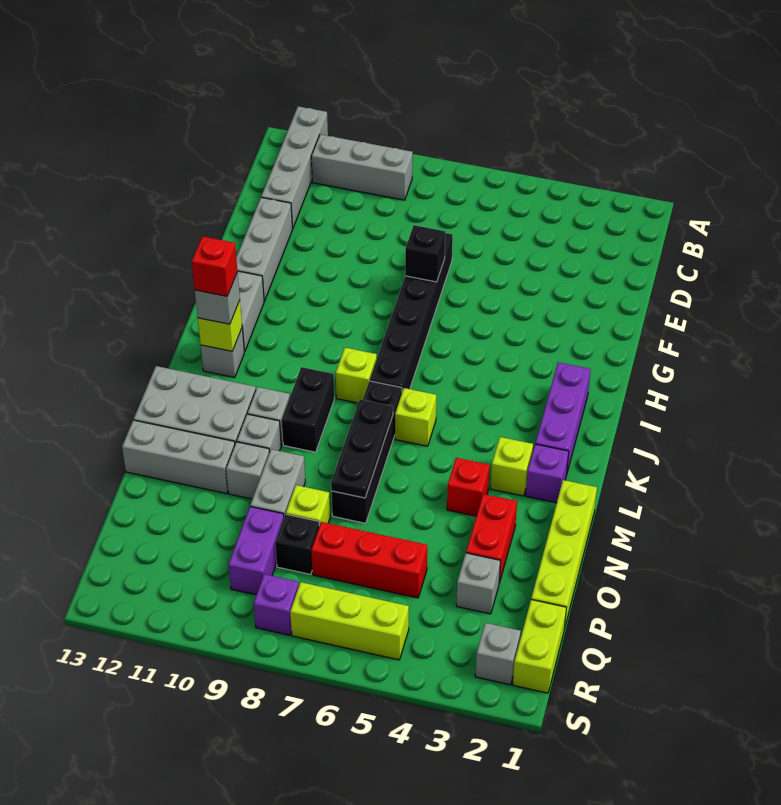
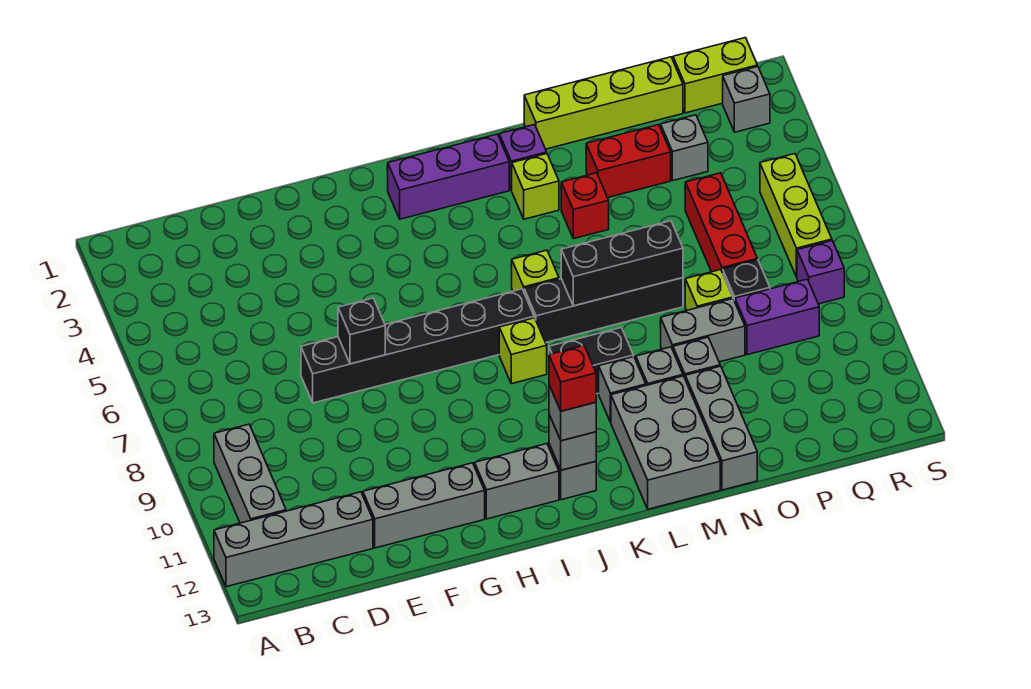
lime brick J12 level 2 -> grey brick J12 level 2
black plate L7:N7 level 2 -> black brick L7:N7 level 2

